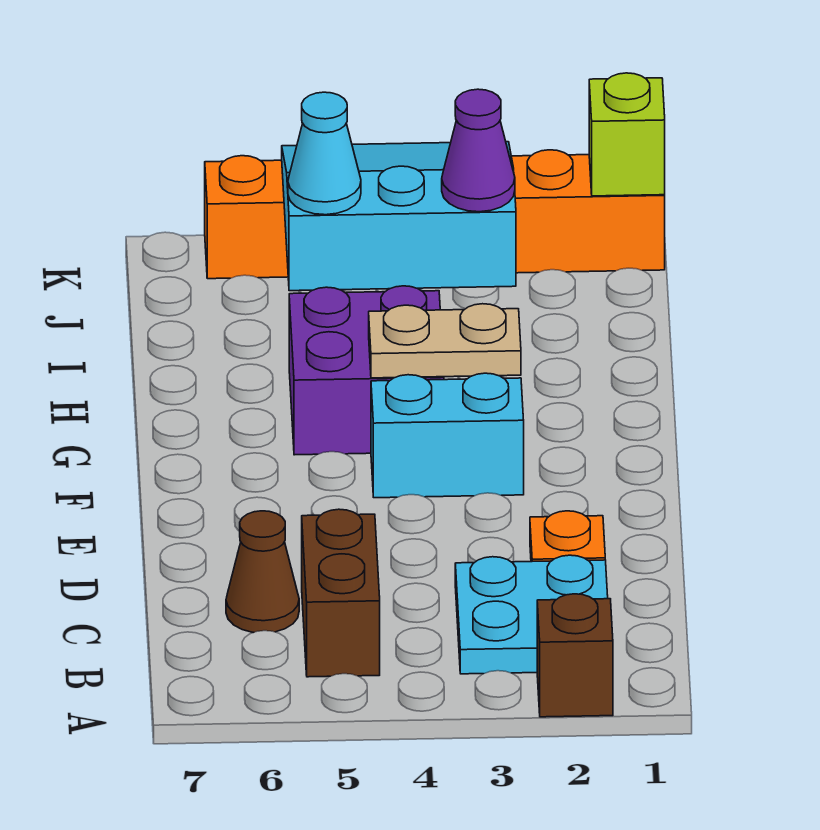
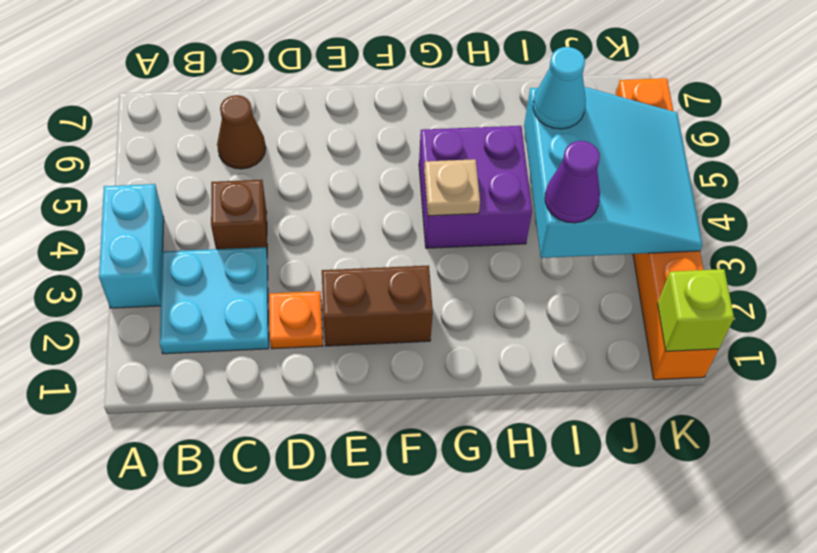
brown brick A2 level 1 -> brown brick C4 level 1
brown brick B5:C5 level 1 -> brown brick E2:F2 level 1
cyan brick F3:F4 level 1 -> cyan brick A3:A4 level 1
tan plate G3:G4 level 2 -> tan plate G4 level 2

